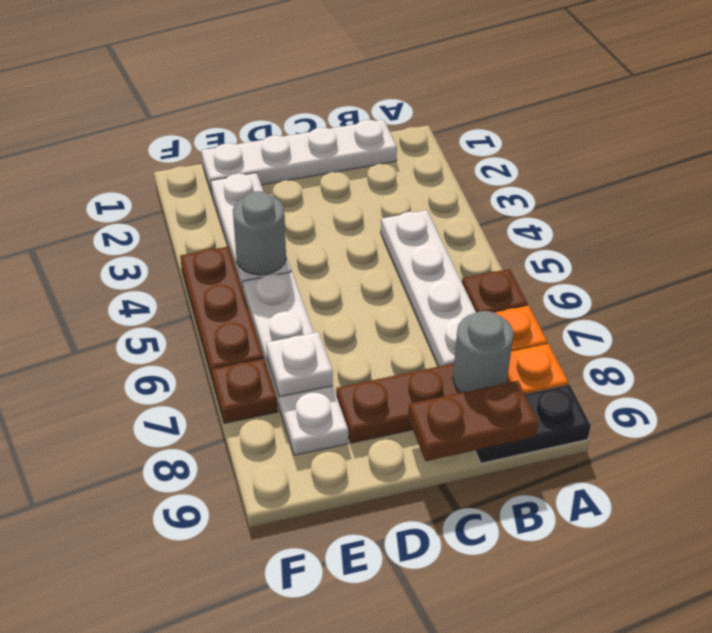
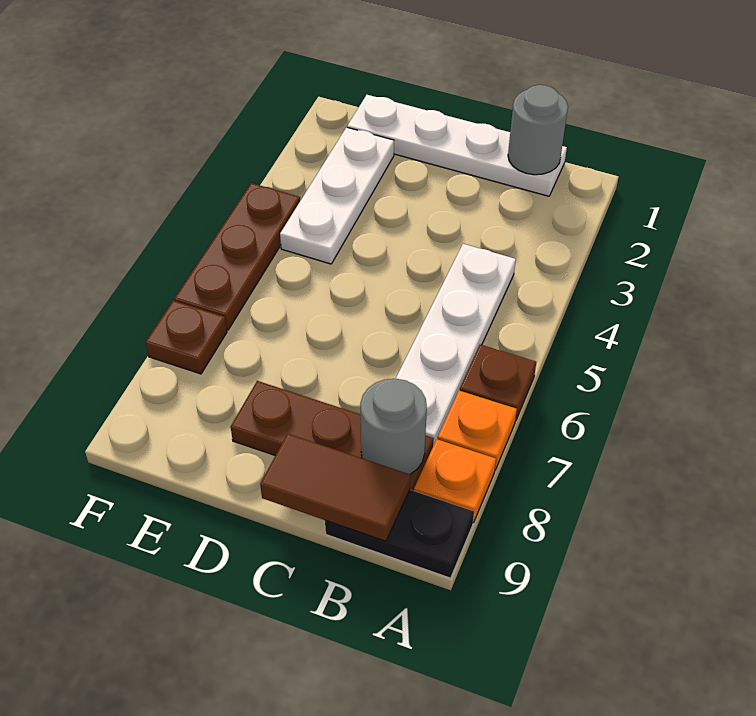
brown plate B9:C9 level 2 -> brown tile B9:C9 level 2
grey round brick E4 level 2 -> grey round brick B1 level 2
white plate E5:E8 level 1 -> none
white plate E7 level 2 -> none

